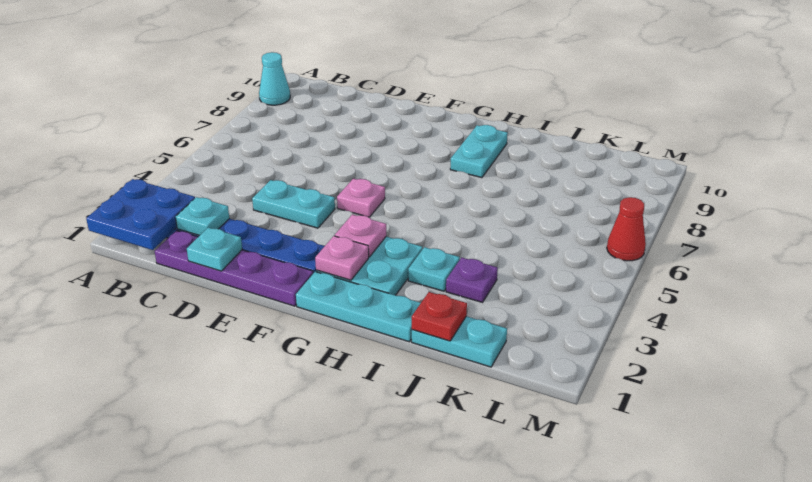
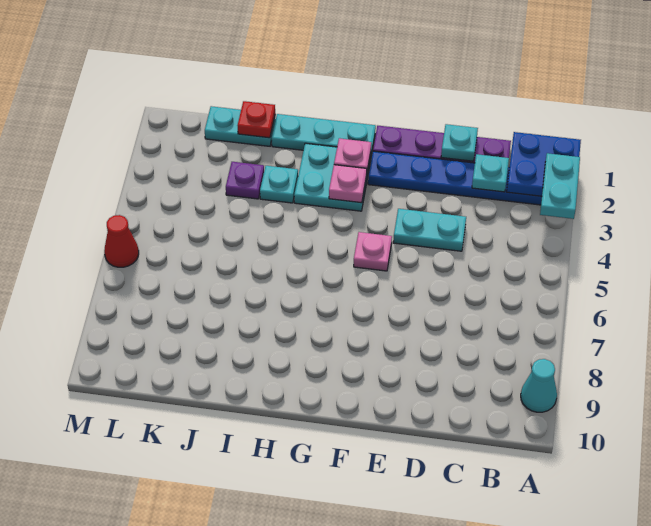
cyan plate H8:H9 level 1 -> cyan plate A2:A3 level 3

